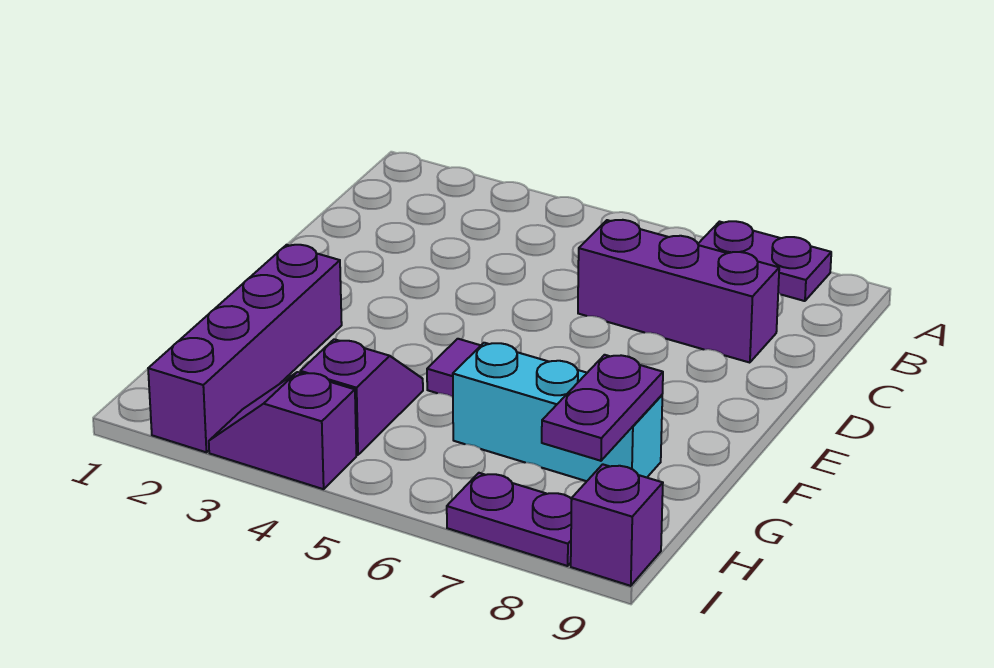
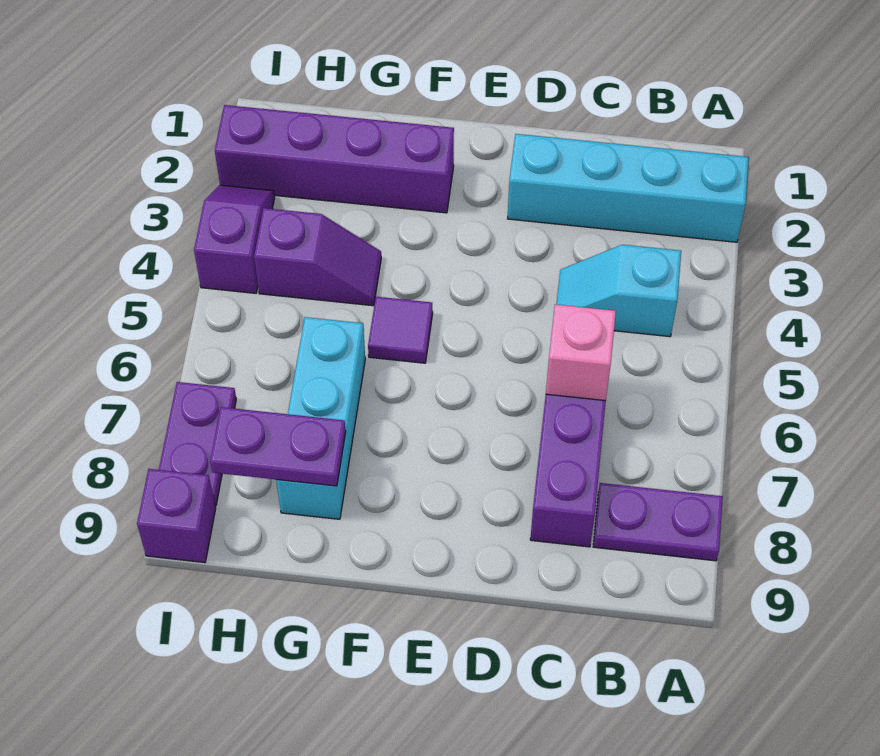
none -> cyan brick A2:D2 level 1
purple plate A7:A8 level 1 -> purple plate A8:B8 level 1
none -> cyan slope B4:C4 level 1 top B
none -> pink brick C6 level 2

